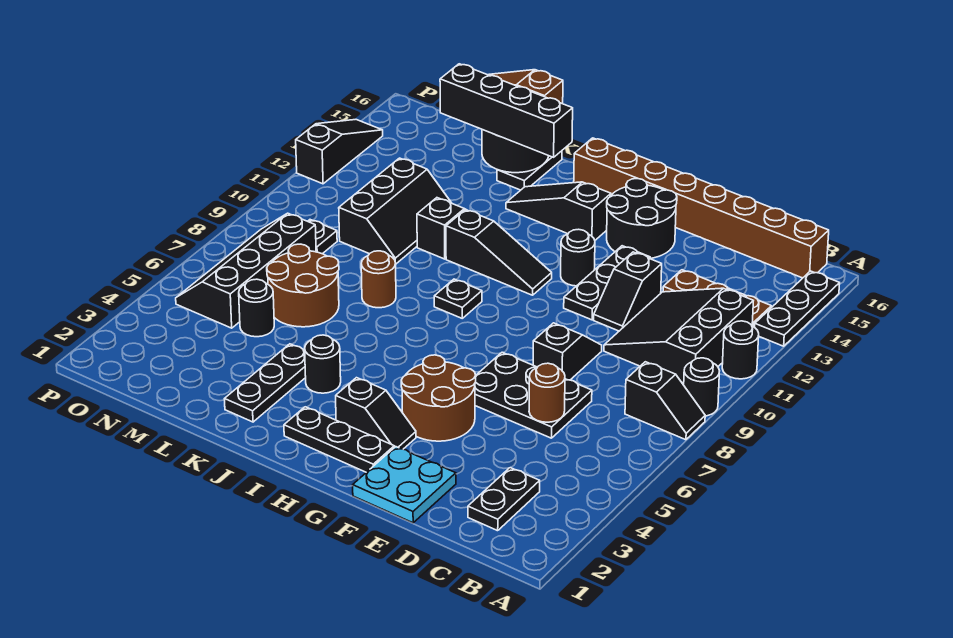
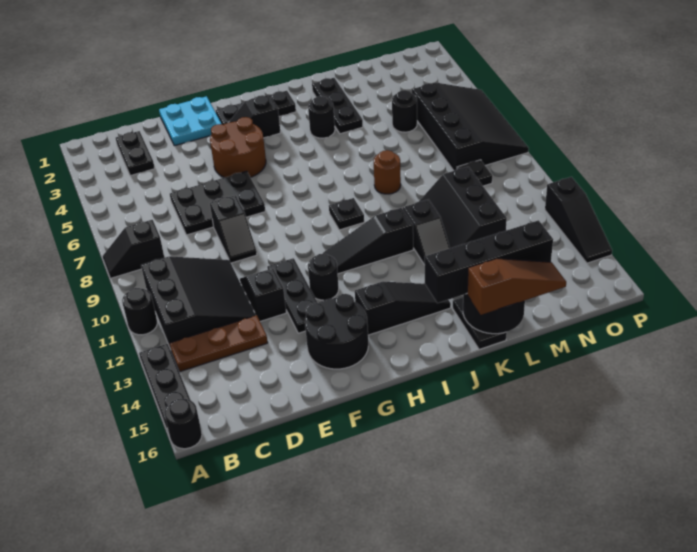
black round brick A9 level 1 -> black round brick A16 level 1
brown brick B16:I16 level 1 -> none
brown round brick D6 level 2 -> none
brown round brick L6:M7 level 1 -> none
black slope N5:O8 level 1 top N -> black slope N5:P8 level 1 top N

